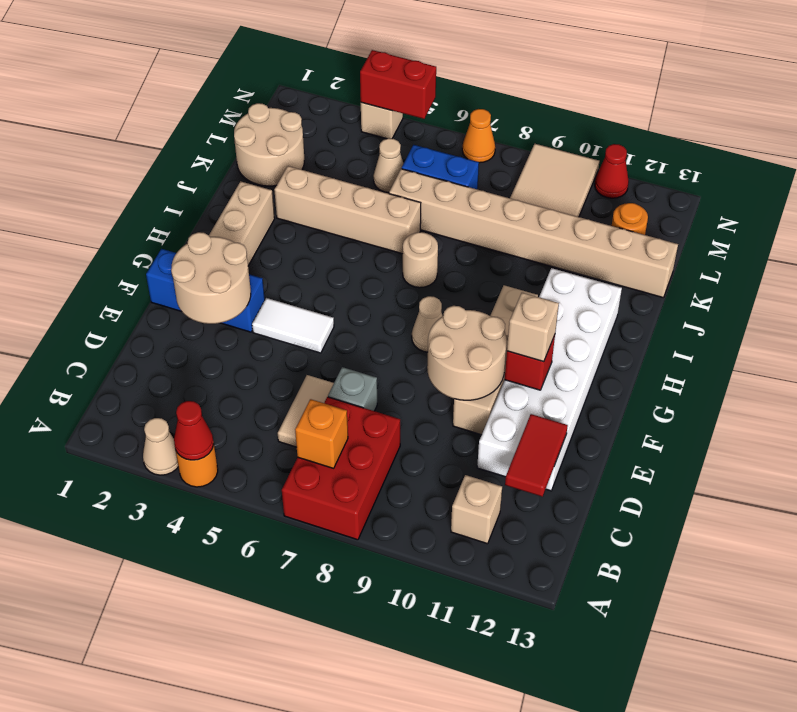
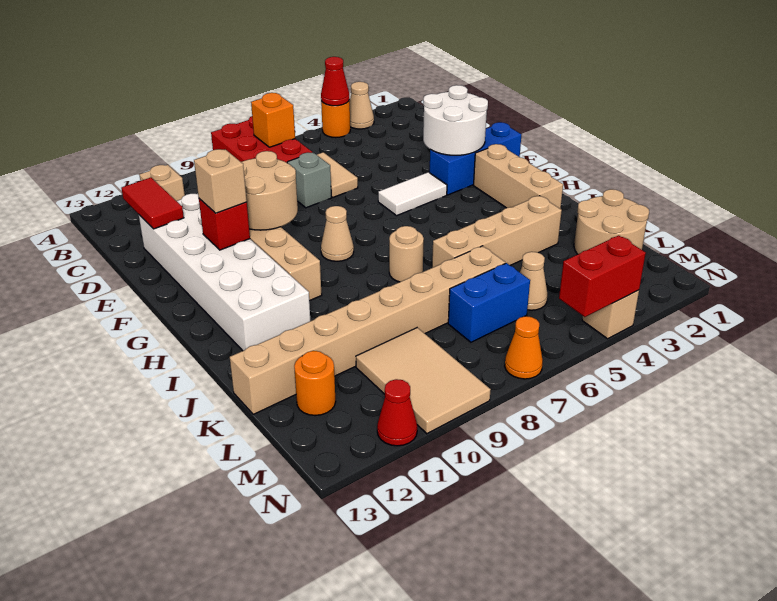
tan round brick E2:F3 level 2 -> white round brick E2:F3 level 2

